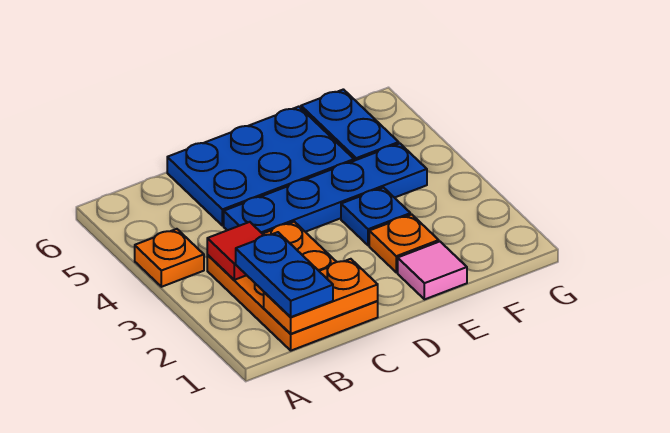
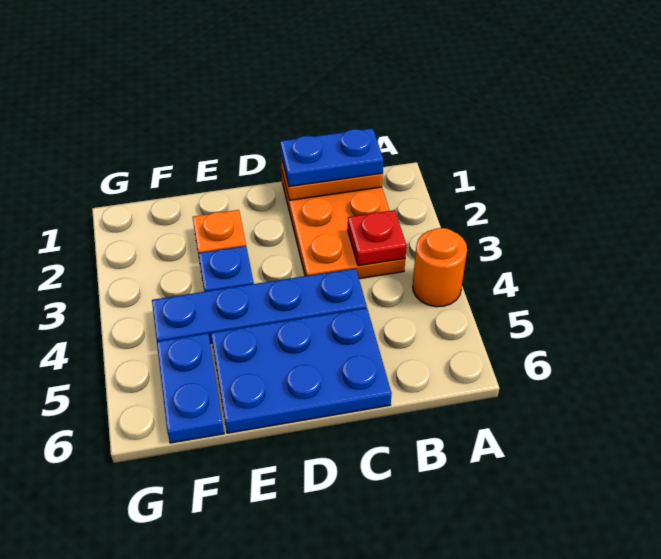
orange plate A4 level 1 -> orange round brick A4 level 1
blue plate B1:B2 level 3 -> blue plate B1:C1 level 3
red tile B3 level 2 -> red plate B3 level 2
pink tile E1 level 1 -> none

